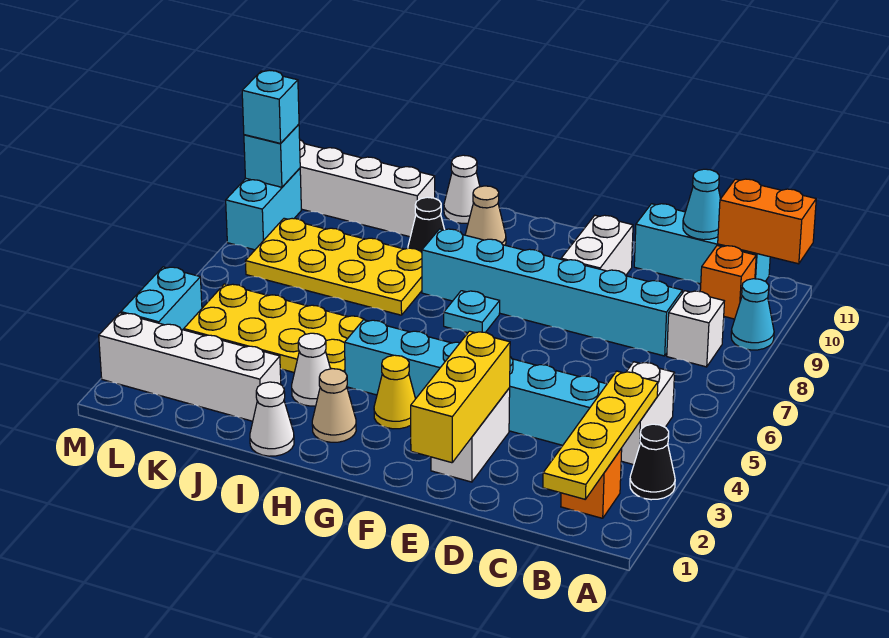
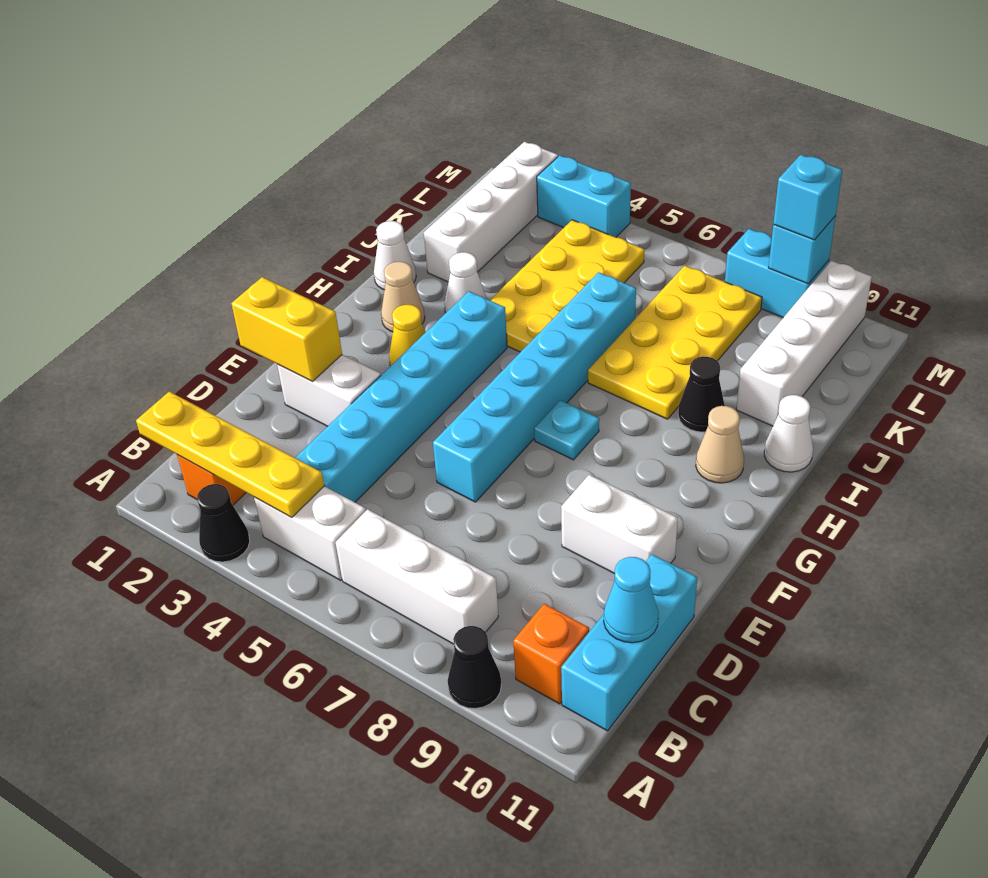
cyan cone A9 level 1 -> black cone A9 level 1
orange brick A11:B11 level 2 -> none
white brick B8 level 1 -> white brick B6:B8 level 1
cyan brick C8:H8 level 1 -> cyan brick E6:J6 level 1
yellow brick E1:E3 level 2 -> yellow brick E1:E2 level 2

